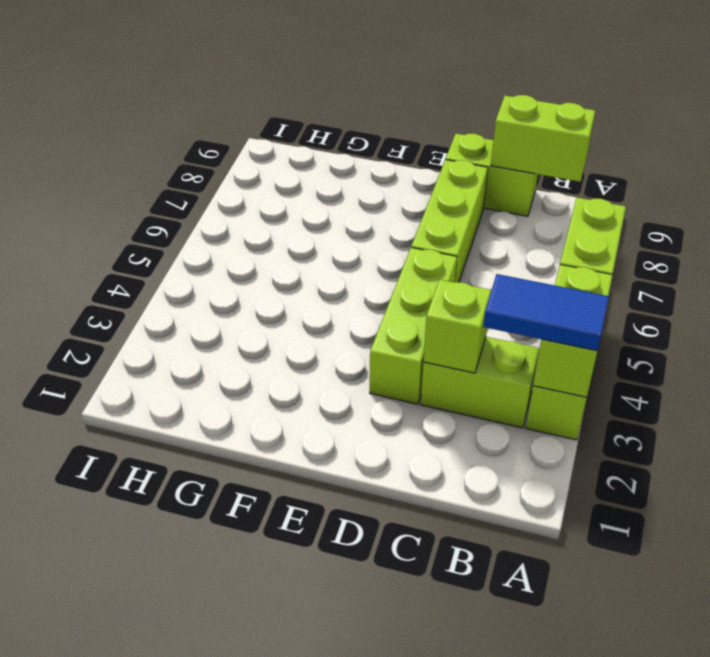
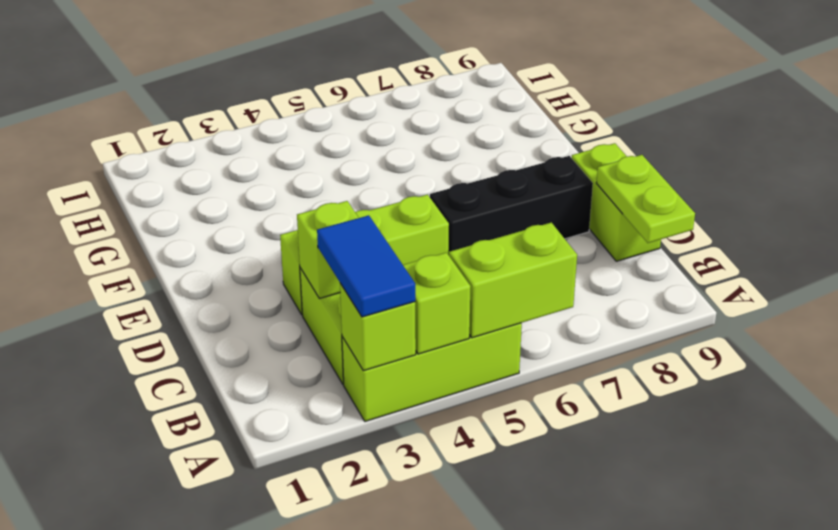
lime brick B9:C9 level 2 -> lime plate B9:C9 level 2
lime brick D6:D8 level 1 -> black brick D6:D8 level 1

